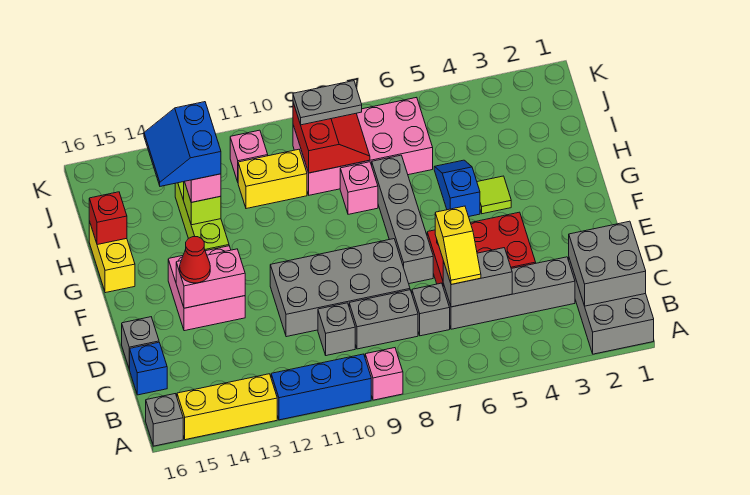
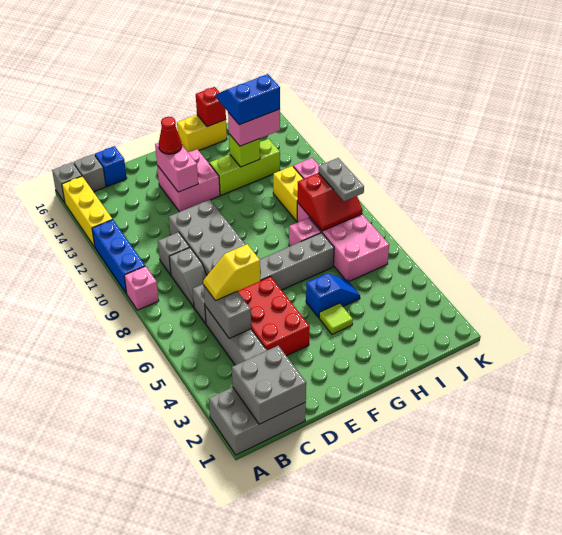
grey brick C8:C9 level 1 -> grey slope C8:C9 level 1 top 9
grey brick D16 level 1 -> grey brick B16 level 1

